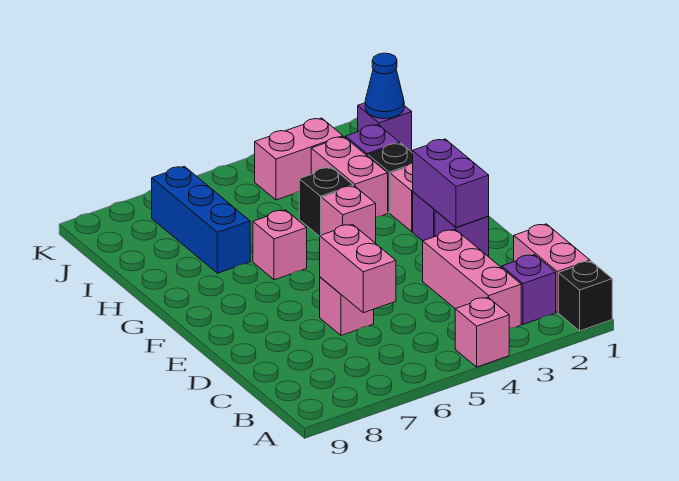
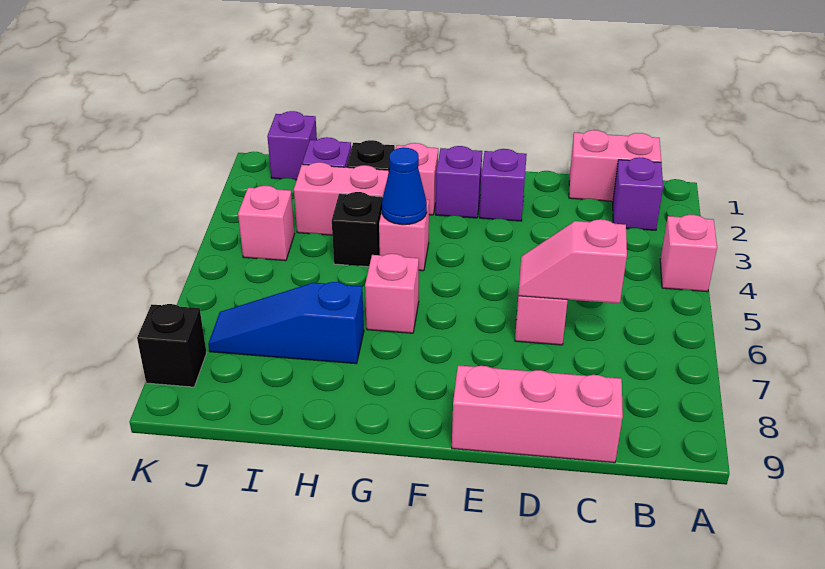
black brick A1 level 1 -> black brick K8 level 1
pink brick B3:D3 level 1 -> pink brick C9:E9 level 1
pink brick C6:D6 level 2 -> pink slope C6:D6 level 2 top C
purple brick E2:F2 level 2 -> none
blue brick H7:J7 level 1 -> blue slope H7:J7 level 1 top H
blue cone J1 level 2 -> blue cone G4 level 2
pink brick J3:J4 level 1 -> pink brick J4 level 1

